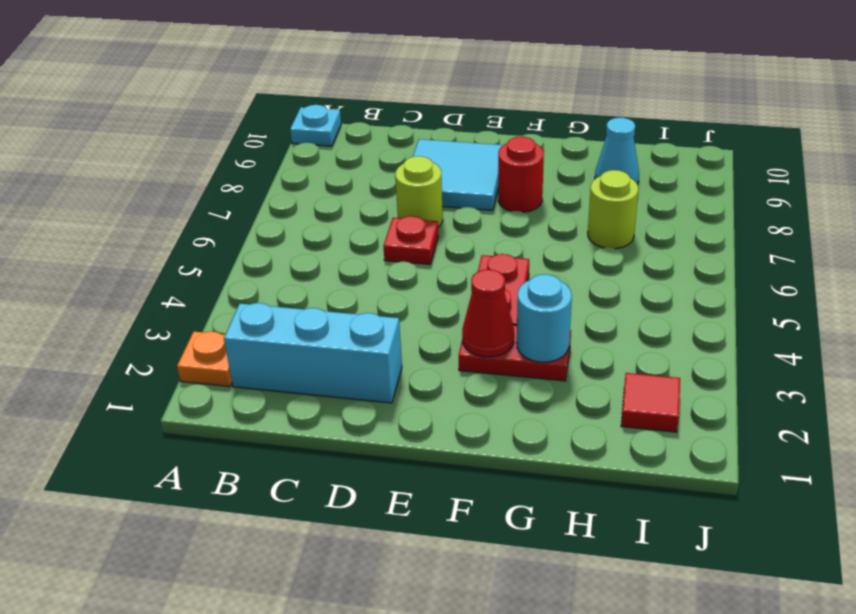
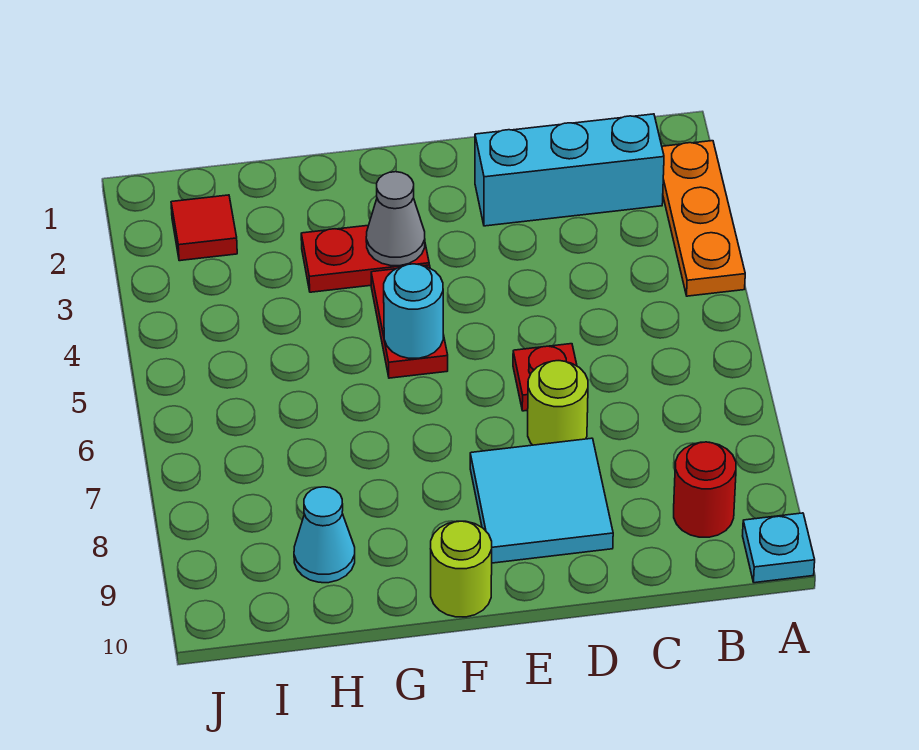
orange plate A2 level 1 -> orange plate A2:A4 level 1
red cone F3 level 2 -> grey cone F3 level 2
red round brick F8 level 1 -> red round brick B9 level 1
cyan round brick G3 level 2 -> cyan round brick F5 level 2
lime round brick H7 level 1 -> lime round brick F10 level 1

